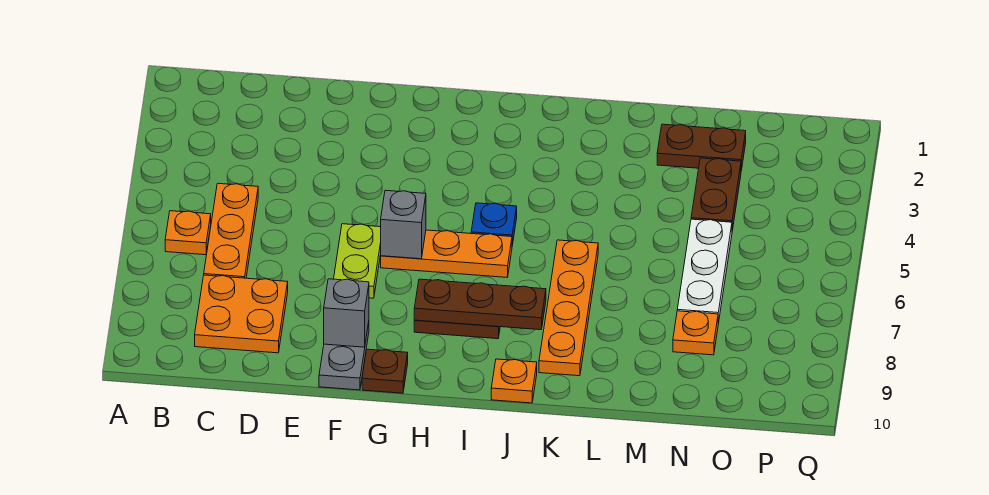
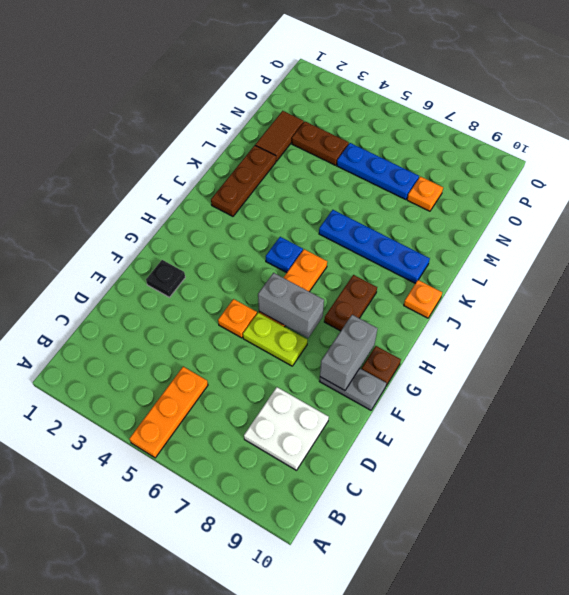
orange plate B6 level 1 -> orange plate F5 level 1
orange plate C5:C7 level 1 -> orange plate A5:C5 level 1
orange plate C8:D9 level 1 -> white plate C8:D9 level 1
none -> black plate F2 level 1
grey brick F9 level 2 -> grey brick F9:G9 level 2
grey brick G6 level 2 -> grey brick G6:G7 level 2
brown plate H8:J8 level 2 -> brown plate J2:L2 level 1
orange plate K6:K9 level 1 -> blue plate K6:K9 level 1
brown plate M2:N2 level 1 -> brown tile M2:N2 level 1
white plate N5:N7 level 1 -> blue plate N5:N7 level 1

